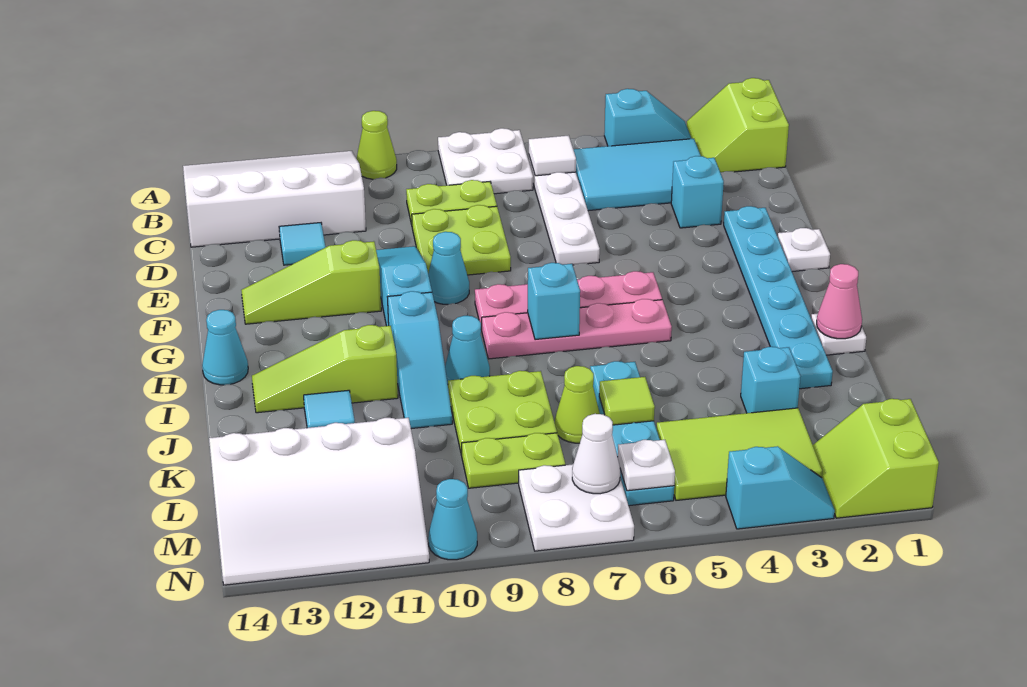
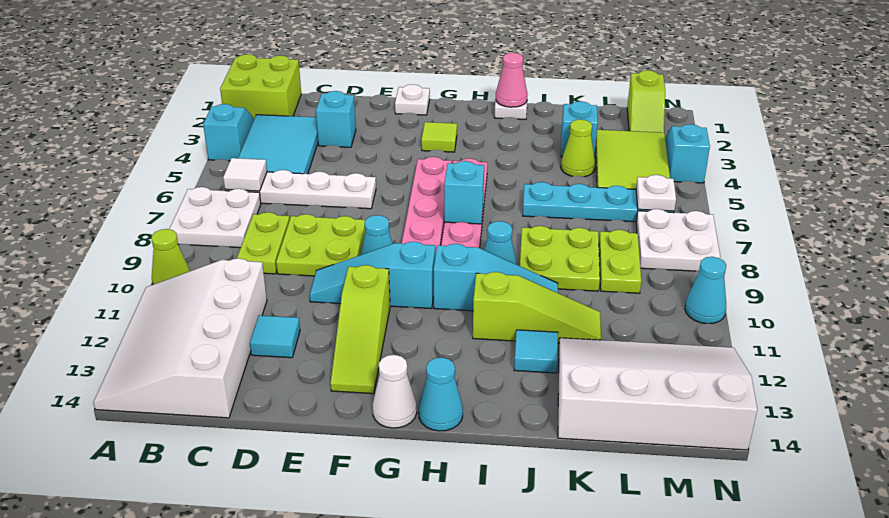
lime slope A1:B2 level 1 top 1 -> lime brick A1:B2 level 1
cyan plate E2:J2 level 1 -> none
lime slope I11:I13 level 1 top 11 -> lime slope I11:K11 level 1 top I
lime tile K6 level 2 -> lime tile G3 level 1
lime cone K7 level 1 -> lime cone K4 level 1
white slope L11:N14 level 1 top L -> white slope K12:N14 level 1 top 14
lime slope M1:N2 level 1 top 1 -> lime slope M1:M2 level 1 top 1
white cone M7 level 2 -> white cone G14 level 1

